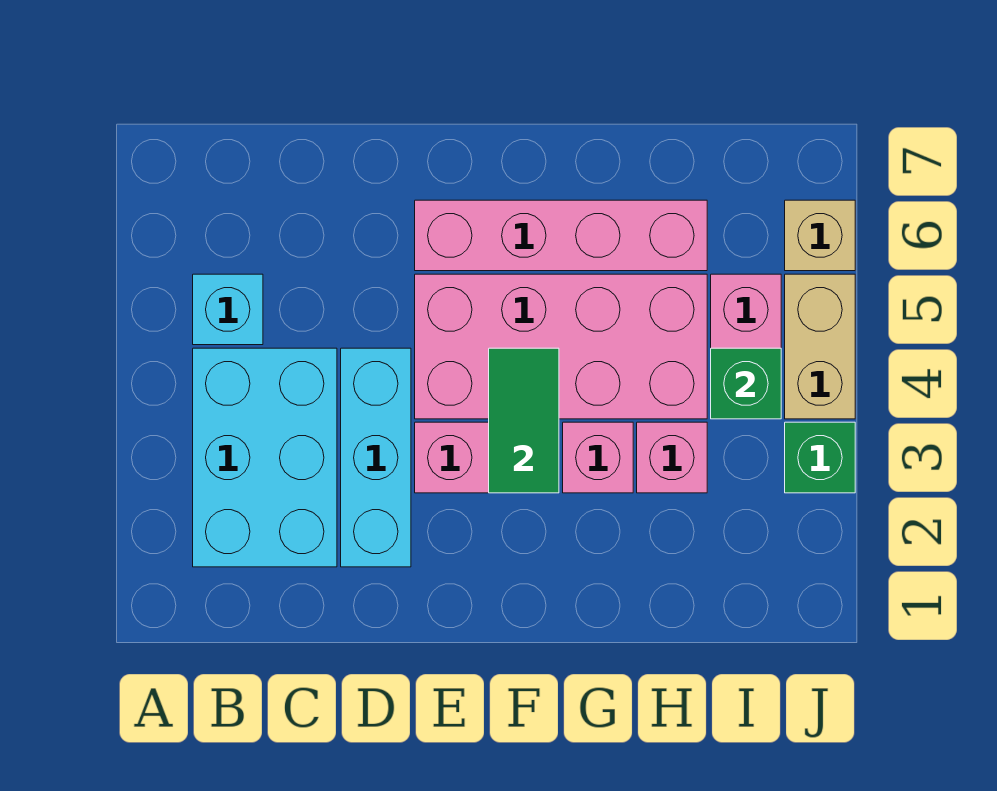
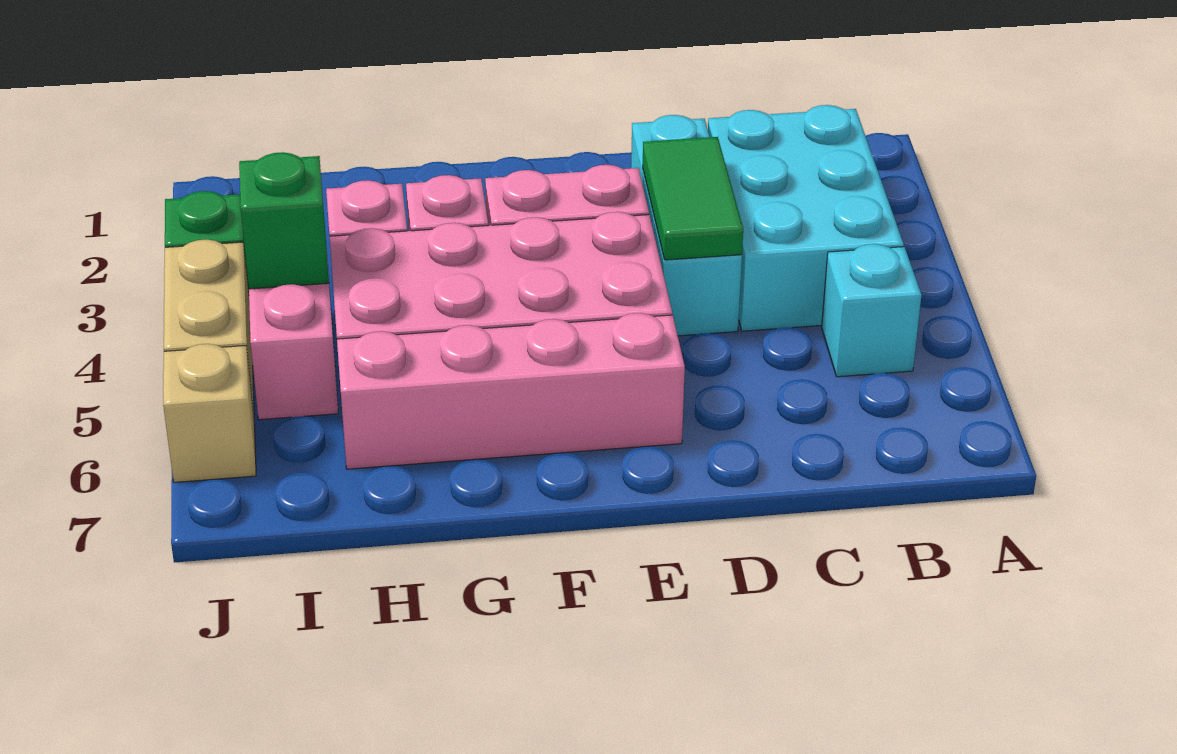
green tile F3:F4 level 2 -> green tile D3:D4 level 2

